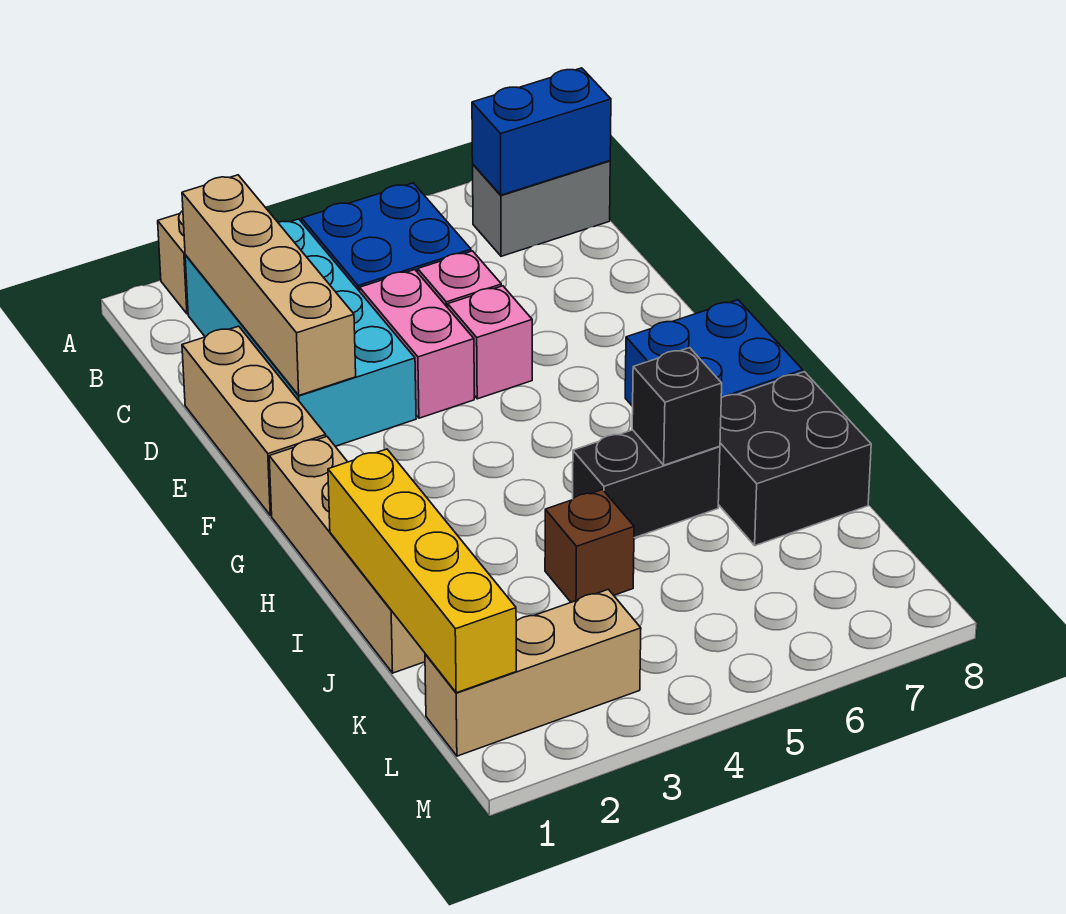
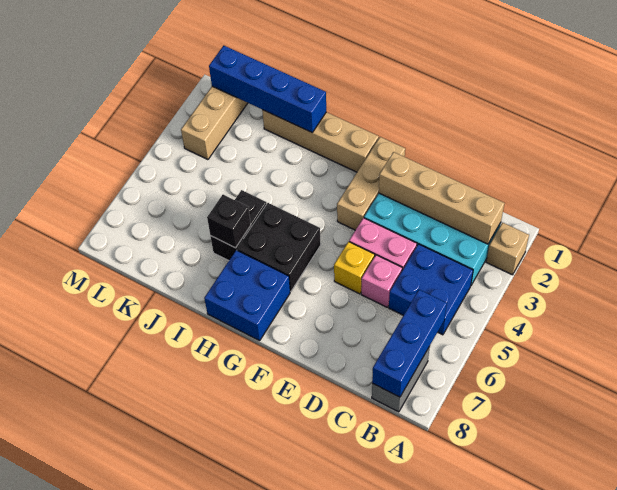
blue brick B7:B8 level 2 -> blue brick B6:B8 level 2
tan brick D1:F1 level 1 -> tan brick F1:F3 level 1
pink brick E5 level 1 -> yellow brick E5 level 1
yellow brick I1:L1 level 2 -> blue brick I1:L1 level 2
black brick I7:J8 level 1 -> black brick G5:H6 level 1
brown brick J4 level 1 -> none

